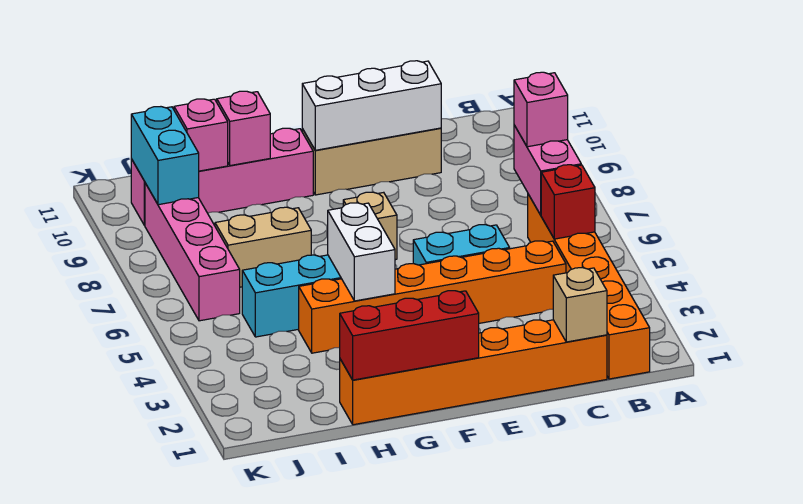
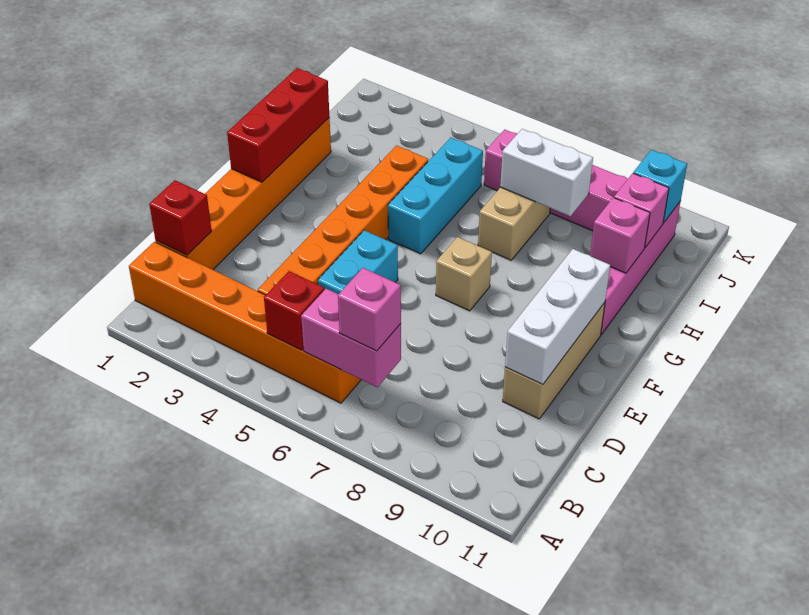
tan brick C1 level 2 -> red brick C1 level 2
white brick G4:G5 level 2 -> white brick I7:I8 level 2
cyan brick J9:J10 level 2 -> cyan brick J10 level 2

